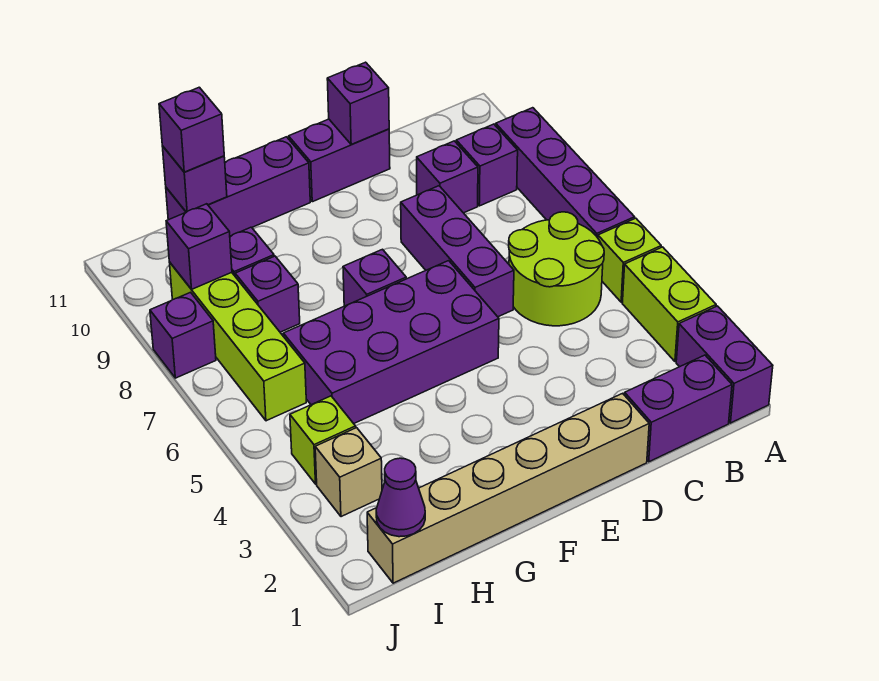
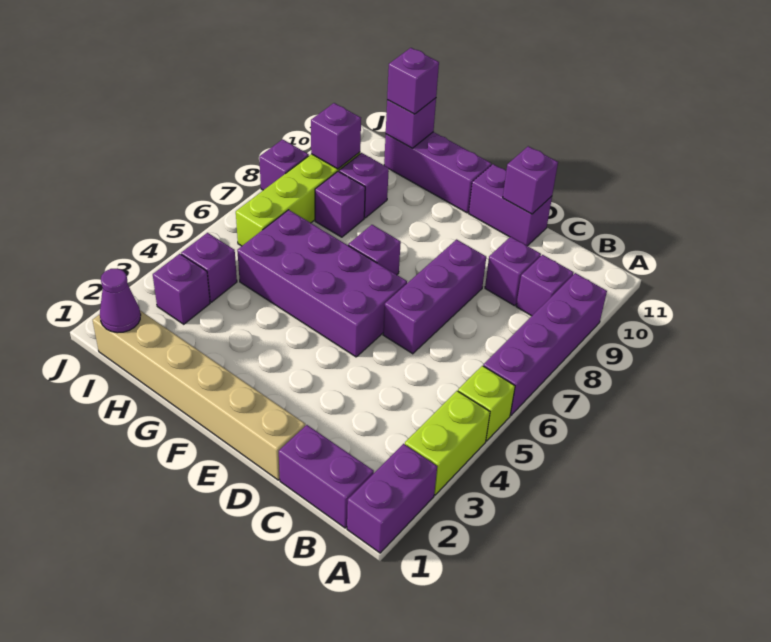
lime round brick B5:C6 level 1 -> none
tan brick I3 level 1 -> purple brick I3 level 1
lime brick I4 level 1 -> purple brick I4 level 1

